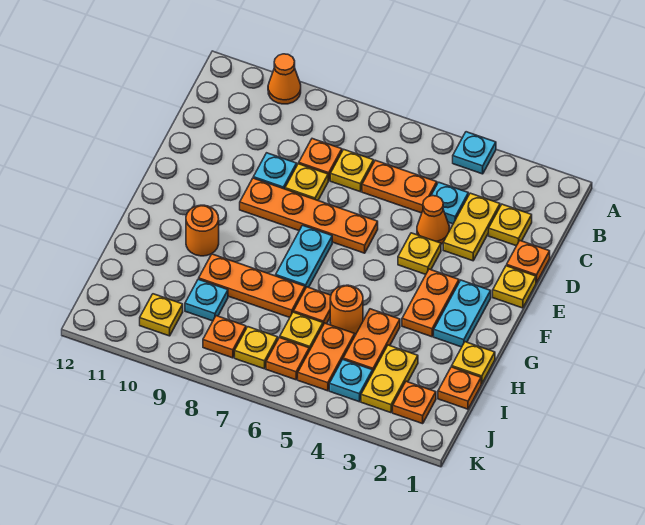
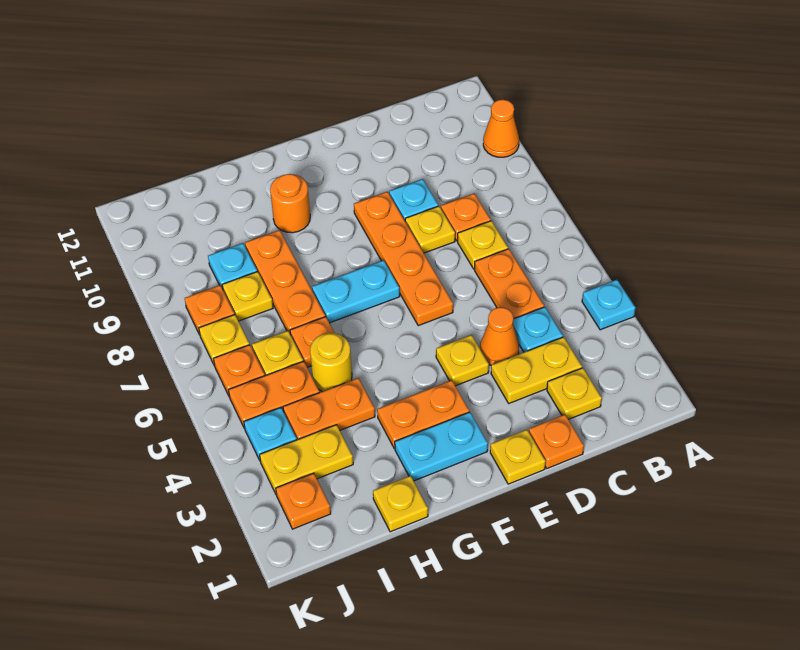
orange round brick H5 level 1 -> yellow round brick H5 level 1
orange plate I1 level 1 -> none
yellow plate J10 level 1 -> yellow plate I8 level 1

